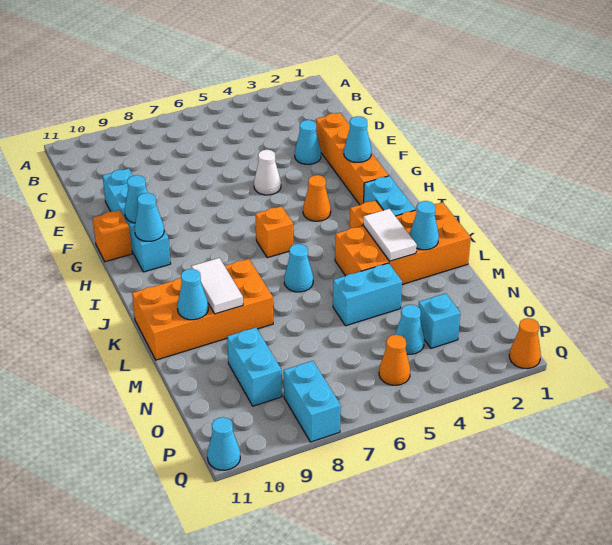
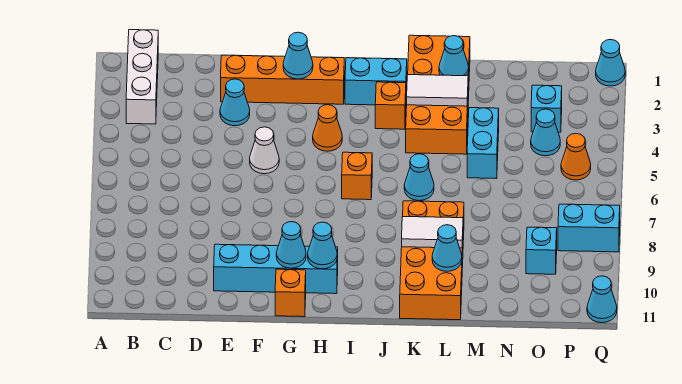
none -> white brick B1:B3 level 1
cyan brick N9:O9 level 1 -> cyan brick O9 level 1
orange cone Q1 level 1 -> cyan cone Q1 level 1

